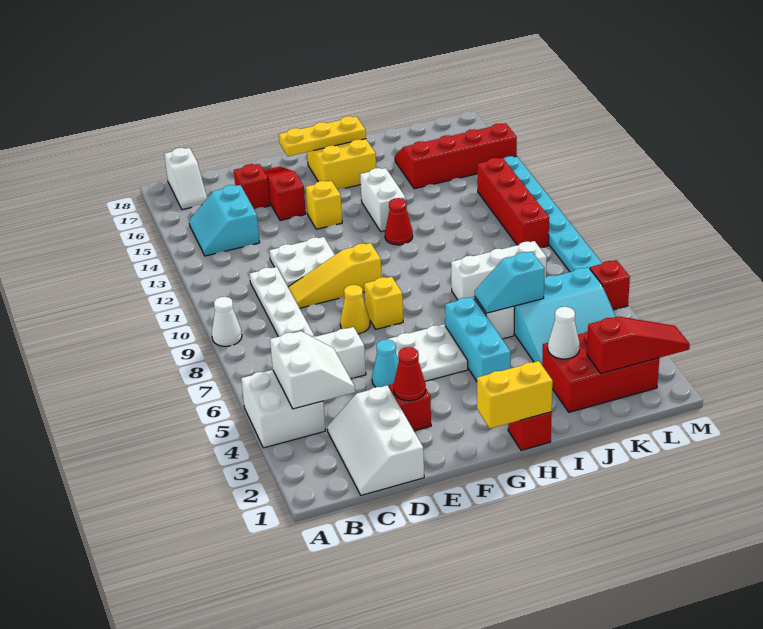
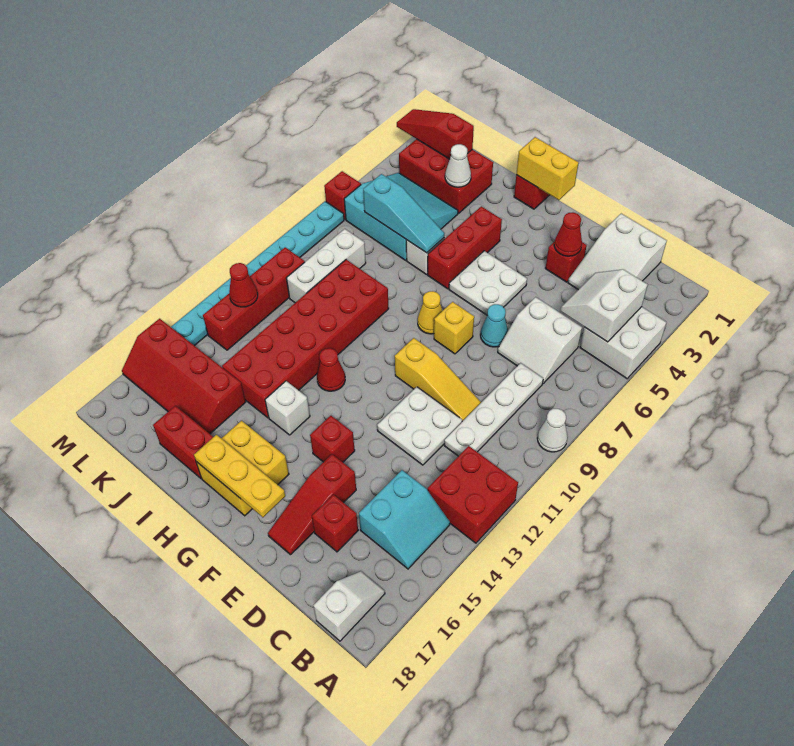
none -> red brick A12:B13 level 1
white slope C1:D3 level 1 top D -> white slope C1:D3 level 1 top 1
cyan cone E5 level 1 -> cyan cone E7 level 1
yellow cone E8 level 1 -> yellow cone G8 level 1
yellow brick F14 level 1 -> red brick F14 level 1
cyan brick H4:H6 level 1 -> red brick H4:H6 level 1
white brick H13:H14 level 1 -> white brick H14 level 1
cyan slope I6:J6 level 2 top J -> cyan slope I6:K6 level 2 top K
white brick I8:K8 level 1 -> white brick K8:K10 level 1
none -> red brick I9:J14 level 1
none -> red brick I17:J17 level 1
none -> red cone L12 level 2

